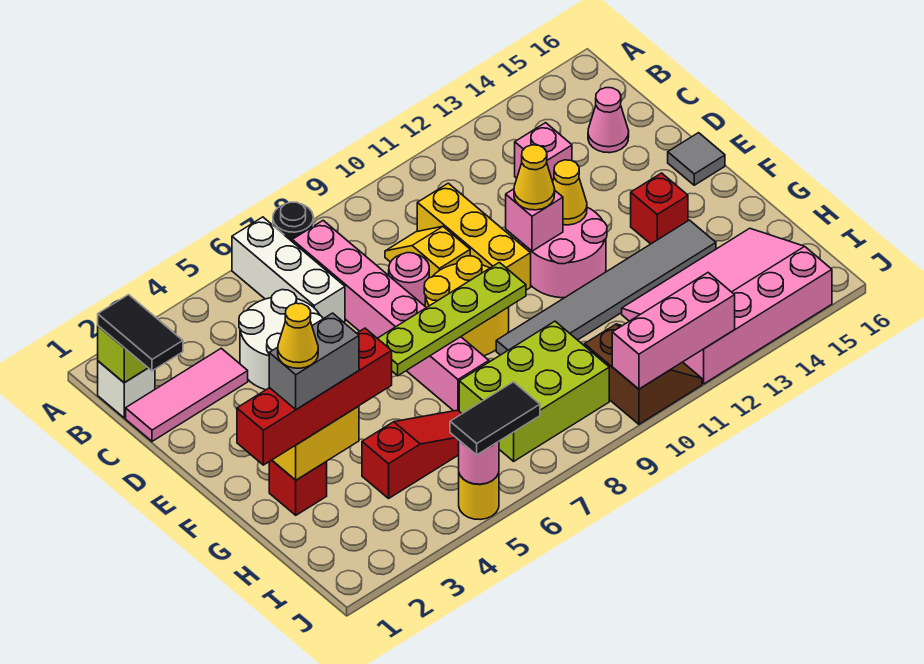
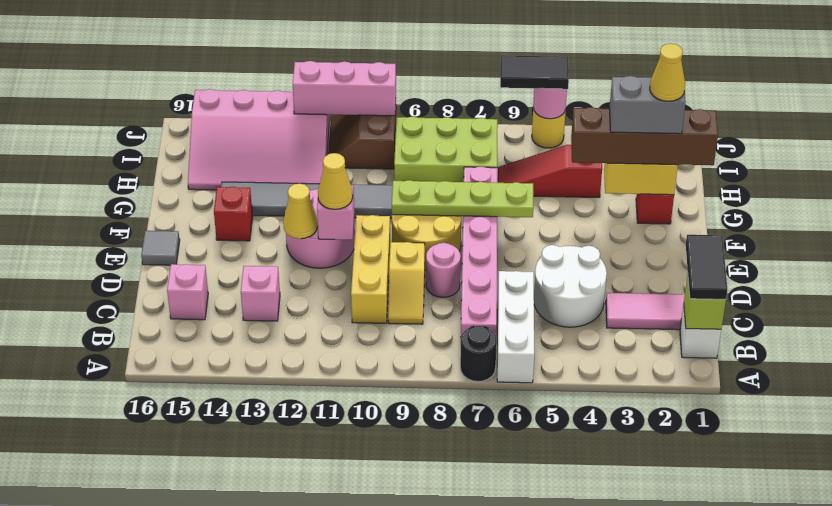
pink cone C15 level 1 -> pink brick C15 level 1
red brick G1:G4 level 3 -> brown brick G1:G4 level 3

